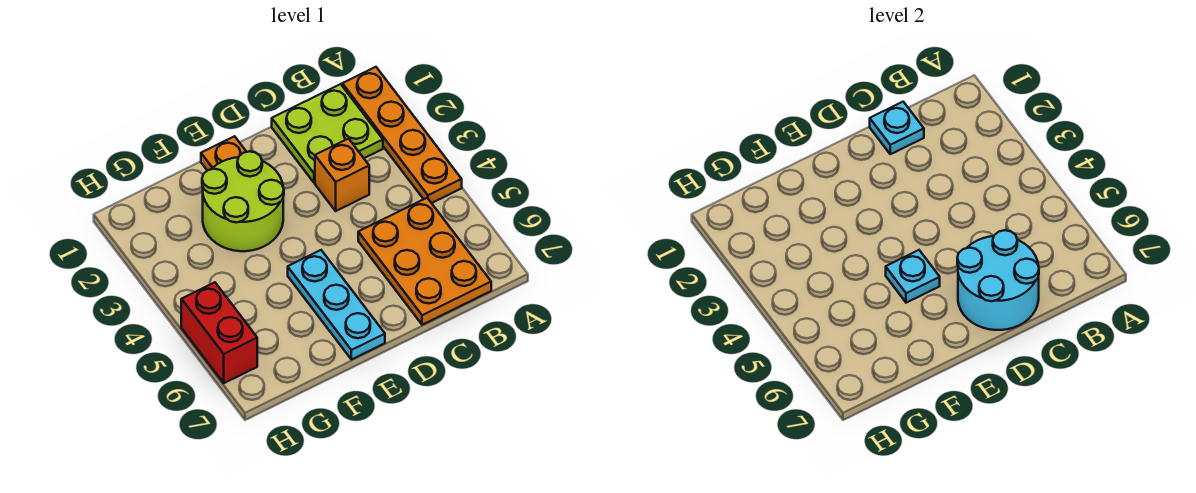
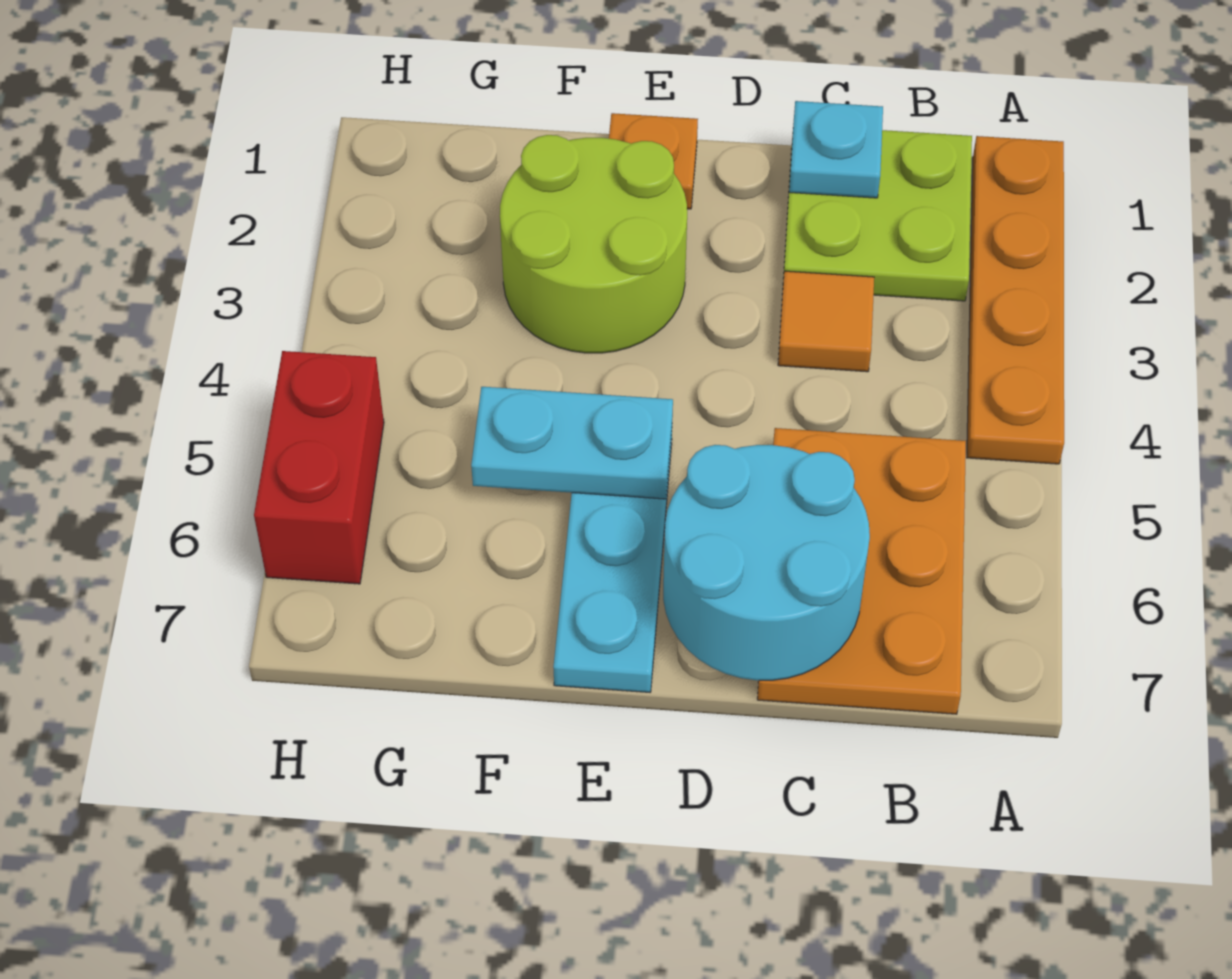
orange brick C3 level 1 -> orange tile C3 level 1
cyan plate E5 level 2 -> cyan plate E5:F5 level 2

